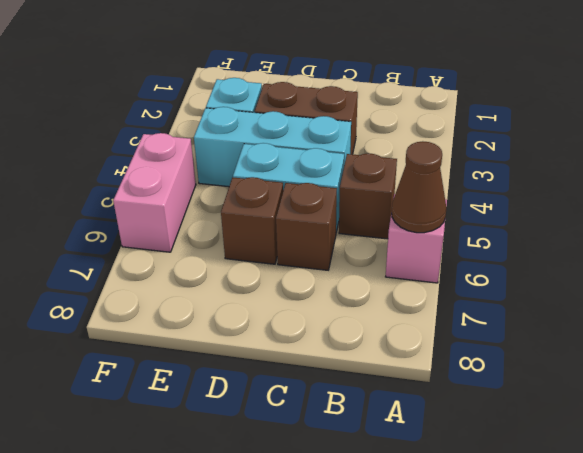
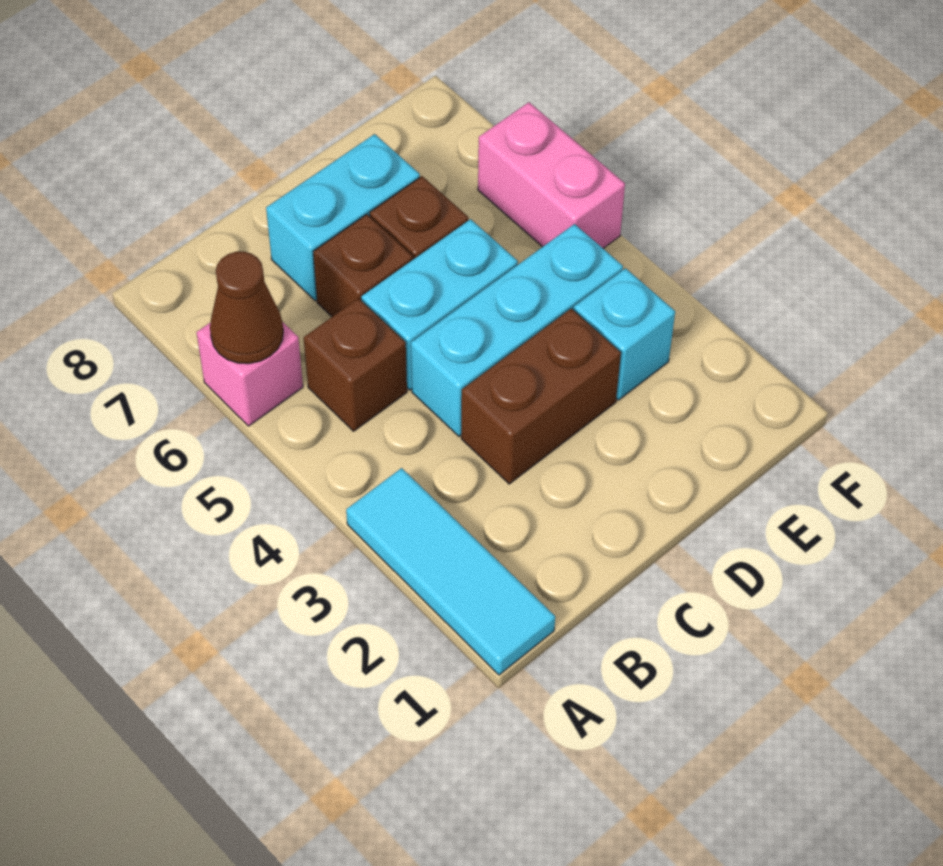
none -> cyan tile A1:A3 level 1
none -> cyan brick C7:D7 level 1

